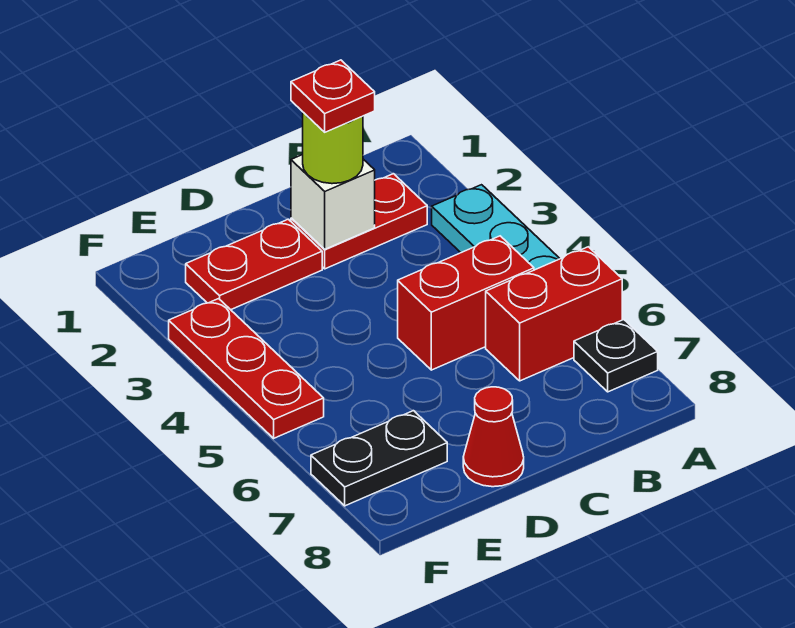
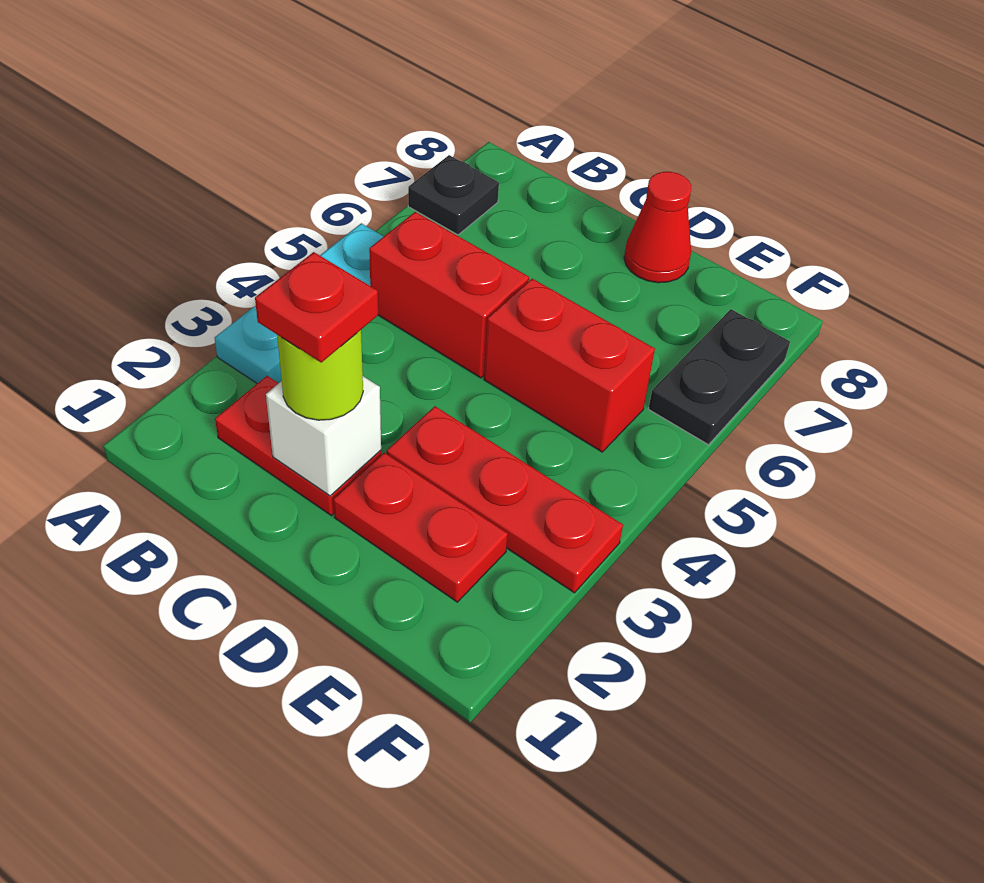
red brick A6:B6 level 1 -> red brick D5:E5 level 1
black plate E7:F7 level 1 -> black plate F6:F7 level 1
red plate F3:F5 level 1 -> red plate D3:F3 level 1

